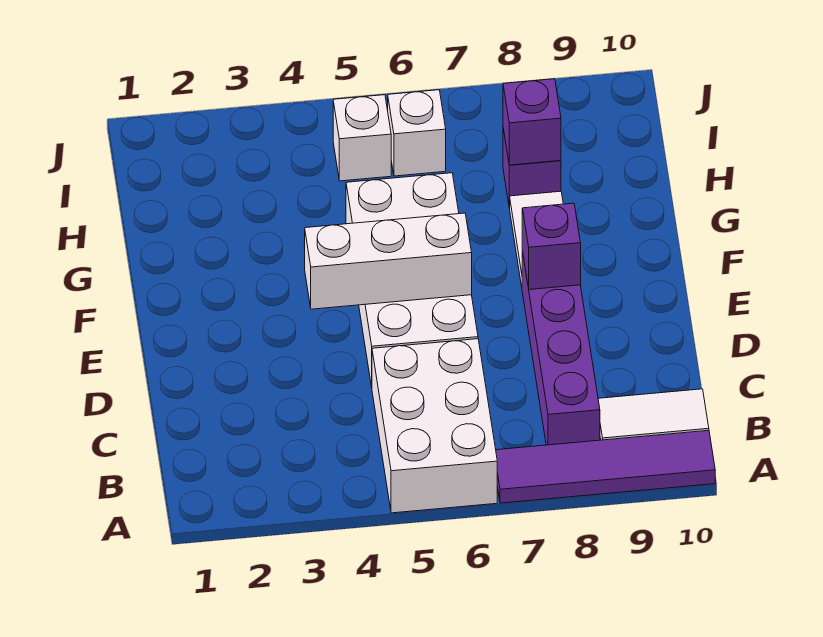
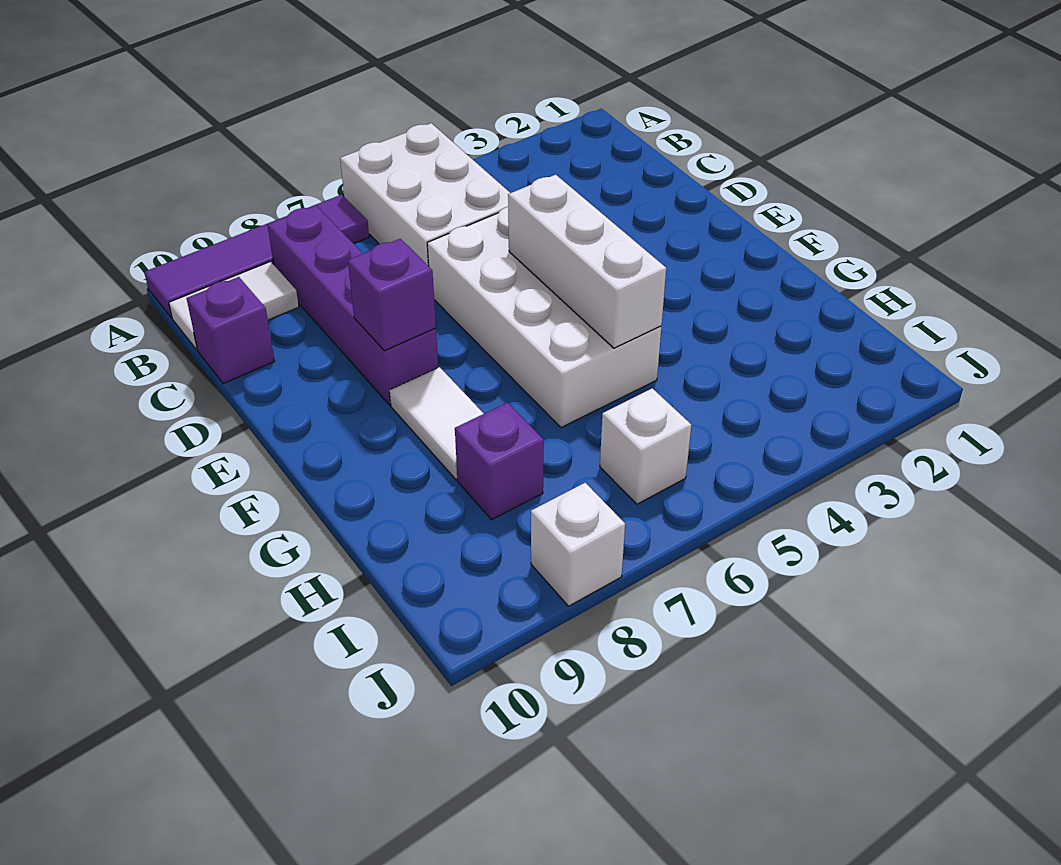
white brick E4:E6 level 2 -> white brick E5:G5 level 2
purple brick H8 level 2 -> purple brick C10 level 1
white brick I5 level 1 -> white brick J8 level 1

